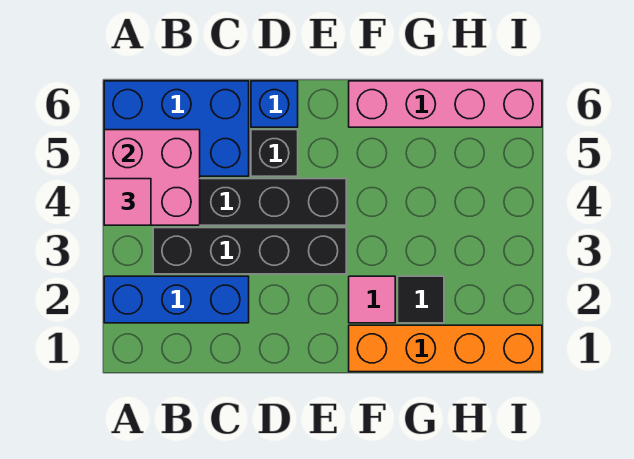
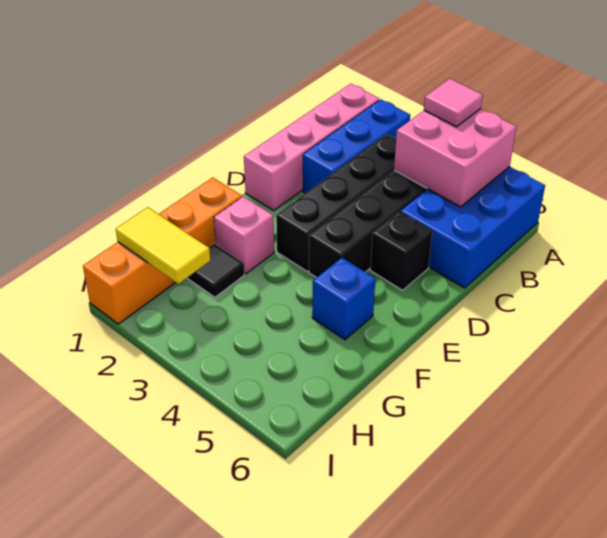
blue brick D6 level 1 -> blue brick F5 level 1
pink tile F2 level 1 -> pink brick F2 level 1
pink brick F6:I6 level 1 -> pink brick A1:D1 level 1
none -> yellow tile H1:H2 level 2

